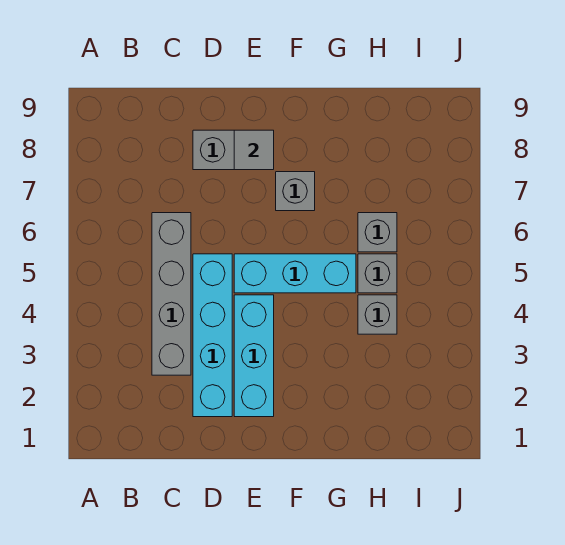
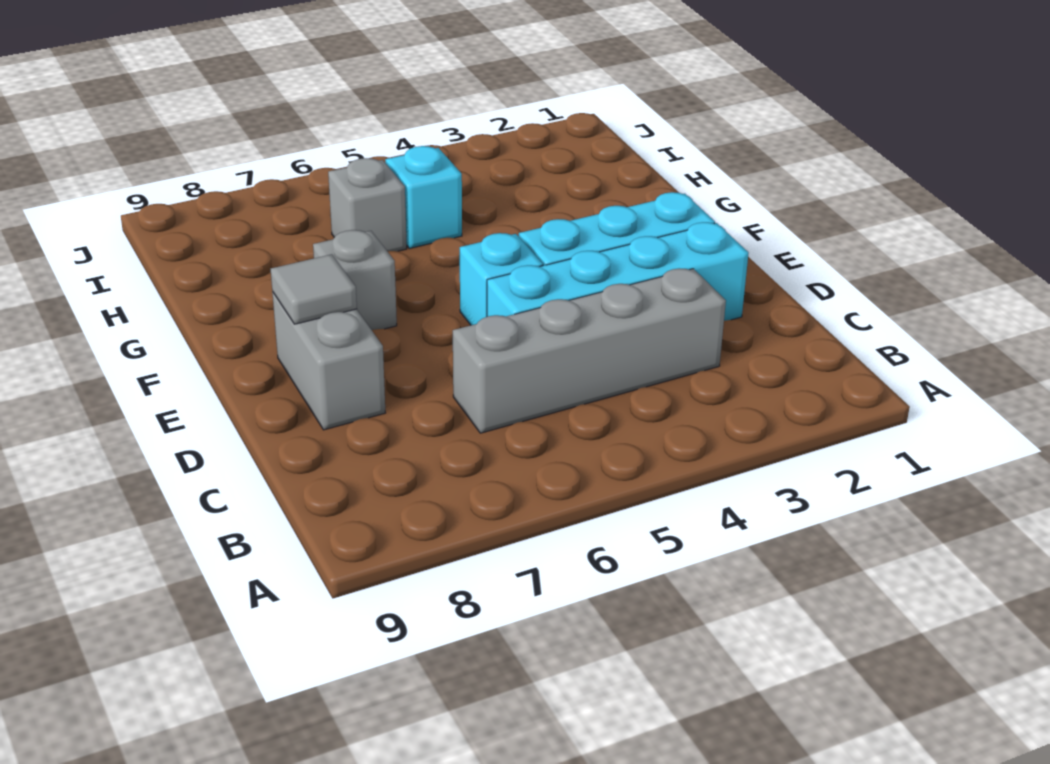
cyan brick E5:G5 level 1 -> cyan brick E5 level 1
grey brick H4 level 1 -> none
grey brick H5 level 1 -> cyan brick H5 level 1

